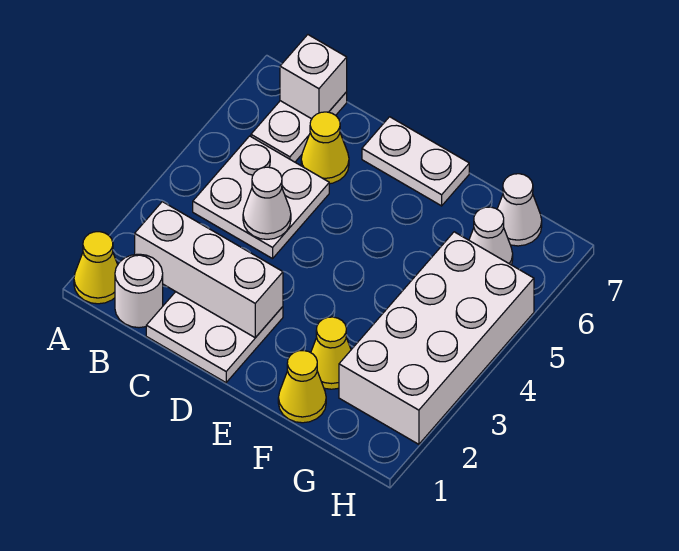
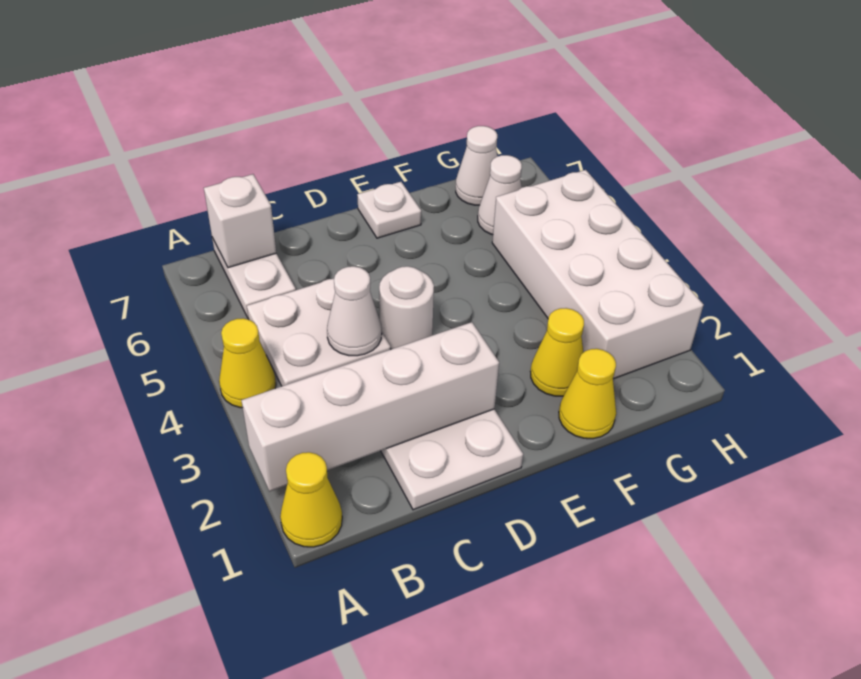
white round brick B1 level 1 -> white round brick D4 level 1
white brick B2:D2 level 2 -> white brick A2:D2 level 2
yellow cone C6 level 1 -> yellow cone A4 level 1
white plate D7:E7 level 1 -> white plate E7 level 1

